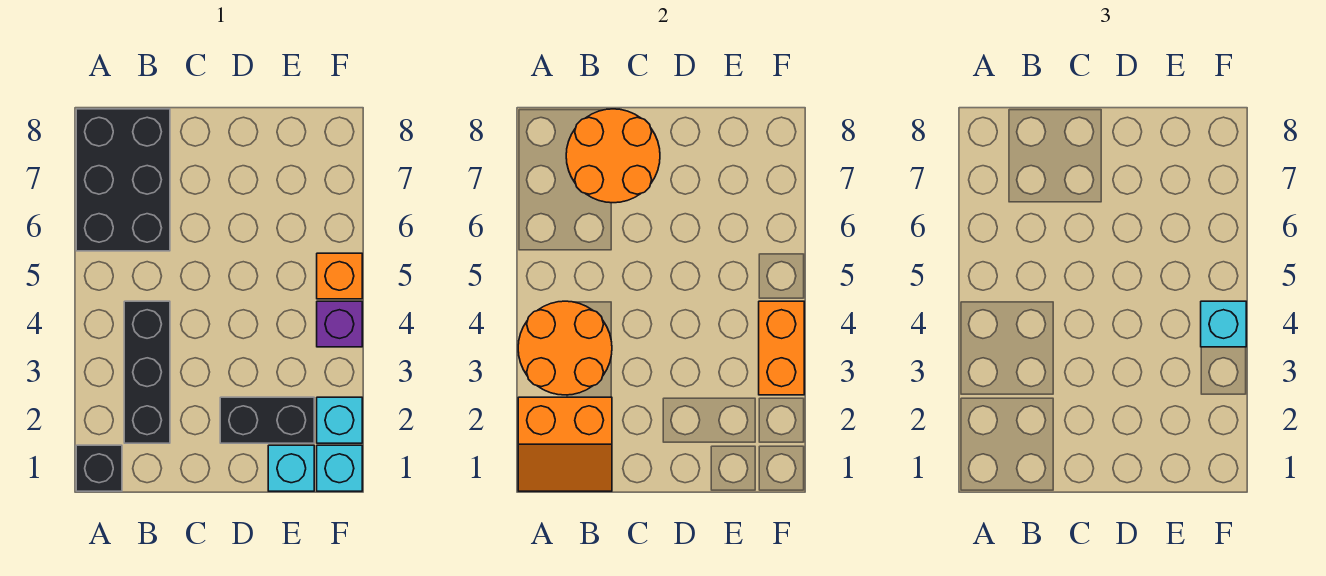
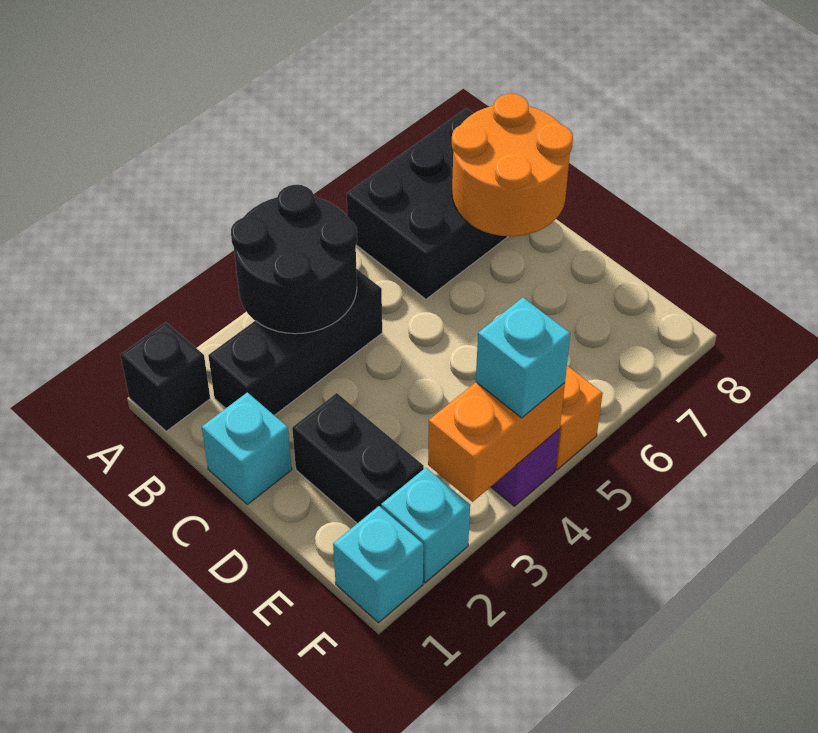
orange slope A1:B2 level 2 top 2 -> none
orange round brick A3:B4 level 2 -> black round brick A3:B4 level 2
cyan brick E1 level 1 -> cyan brick C1 level 1

